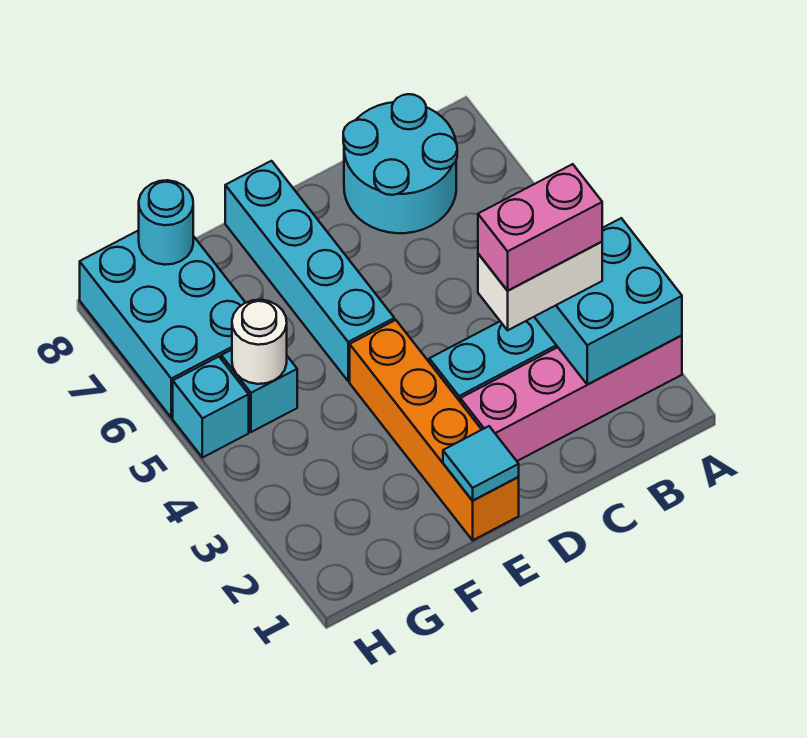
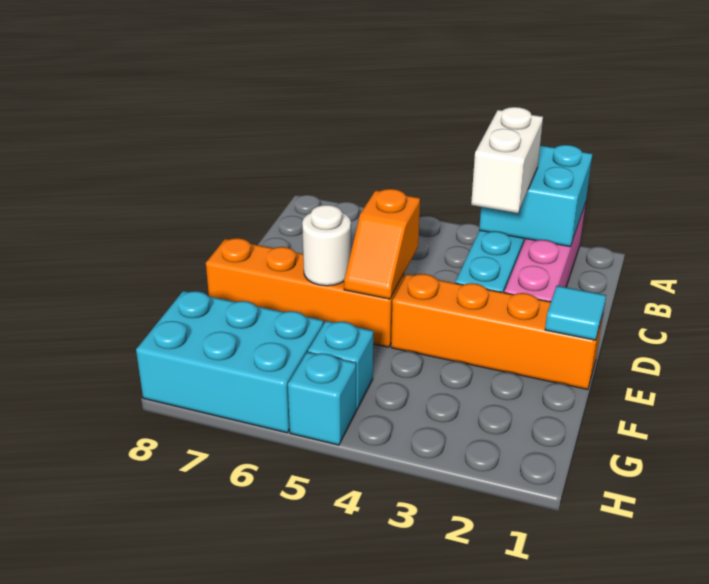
pink brick B3:C3 level 4 -> none
cyan round brick B7:C8 level 1 -> none
none -> orange slope D5:E5 level 2 top D
cyan brick E5:E8 level 1 -> orange brick E5:E8 level 1
white round brick G5 level 2 -> white round brick E6 level 2
cyan round brick G8 level 2 -> none

